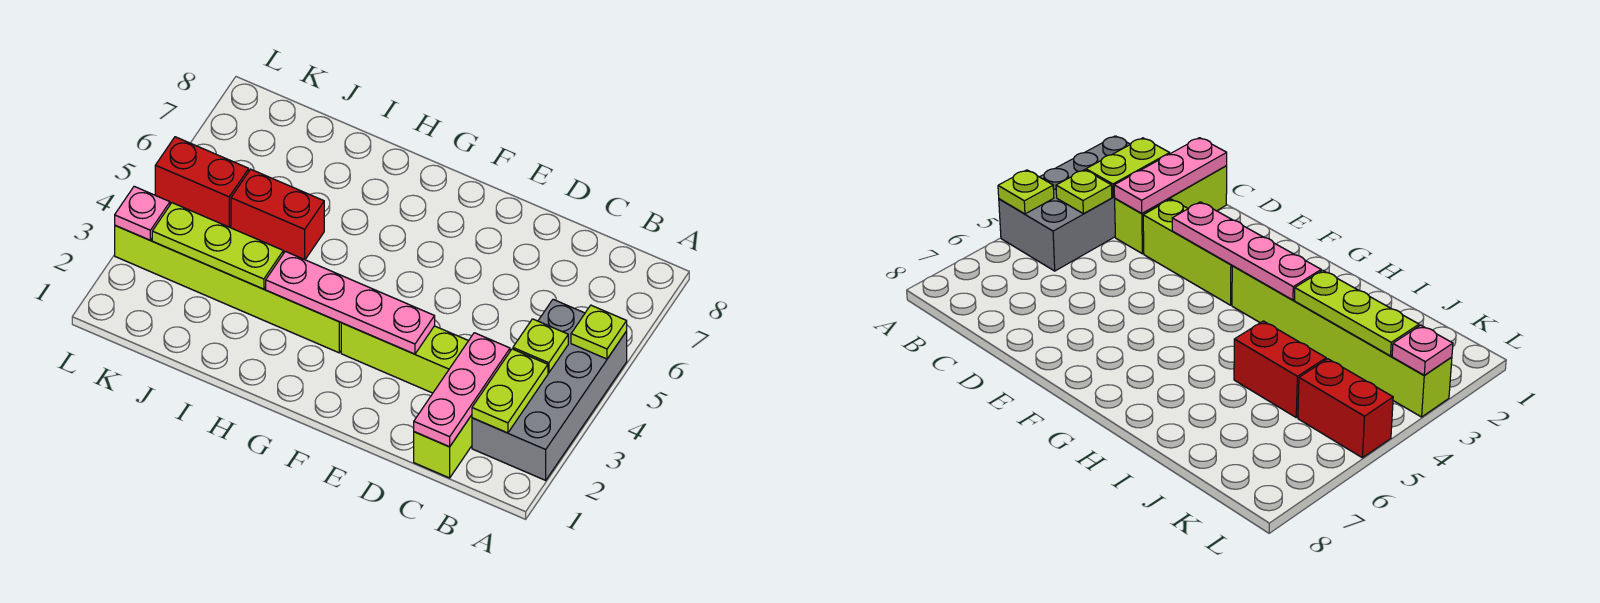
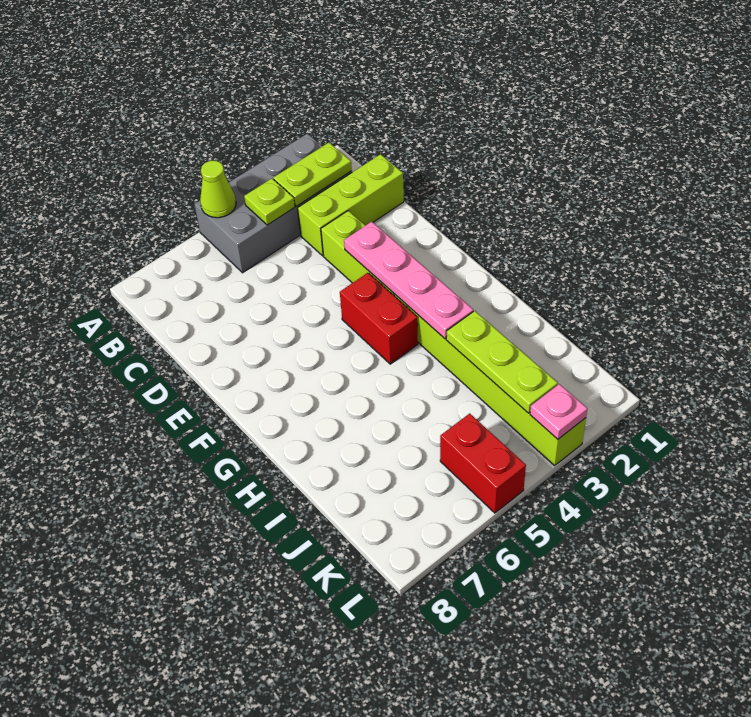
lime plate A5 level 2 -> lime cone A5 level 2
pink plate C1:C3 level 2 -> none
red brick I5:J5 level 1 -> red brick F4:G4 level 1

